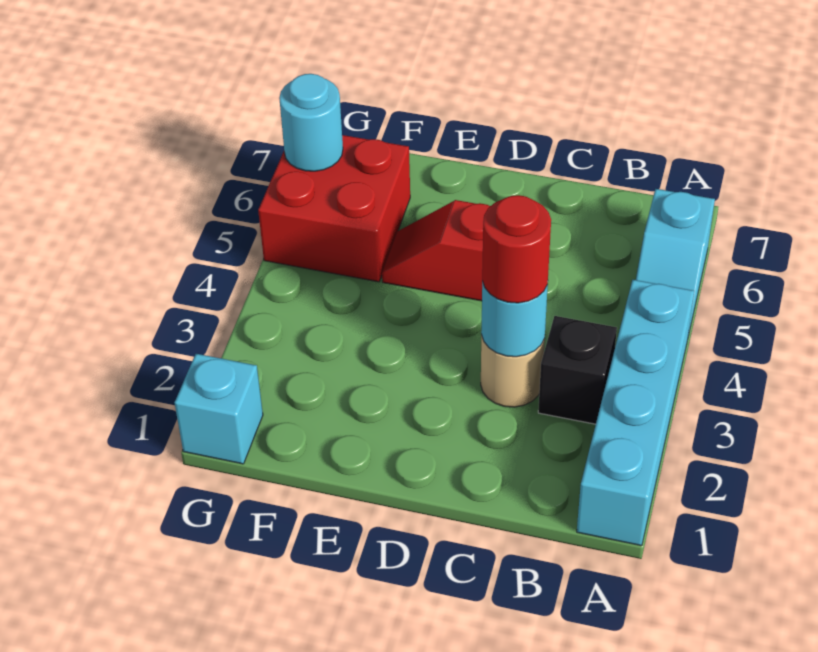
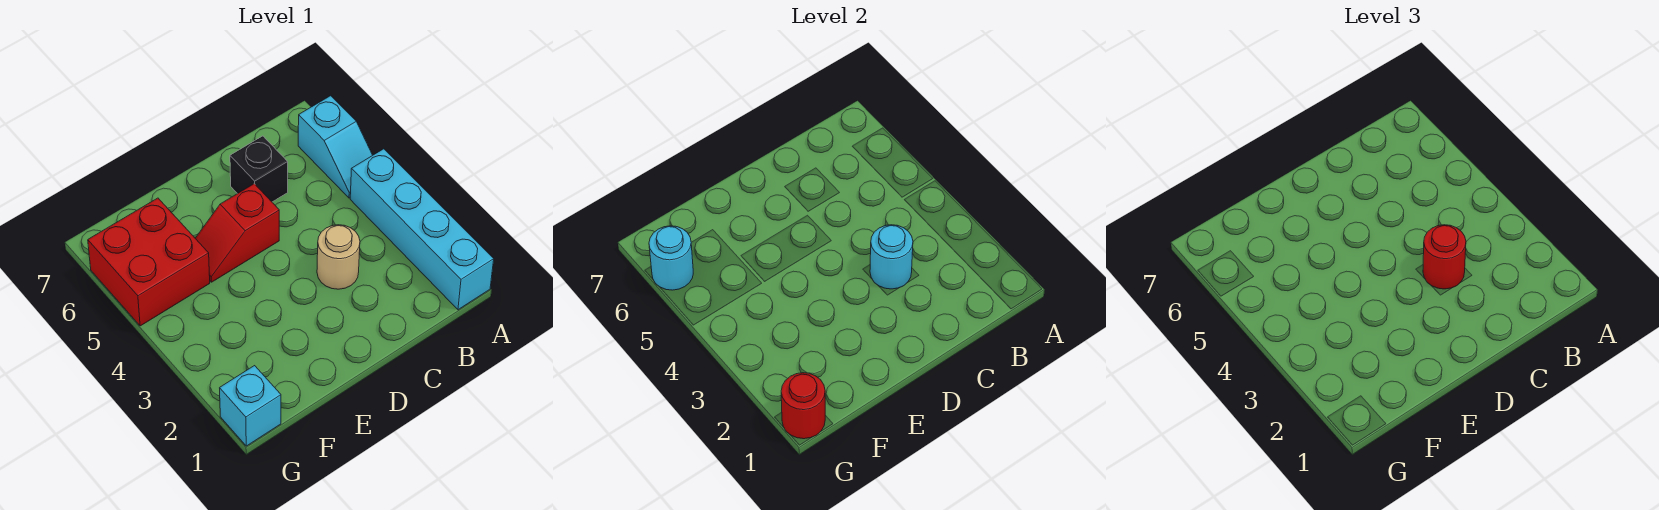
black brick B3 level 1 -> black brick C6 level 1
none -> red round brick G1 level 2

